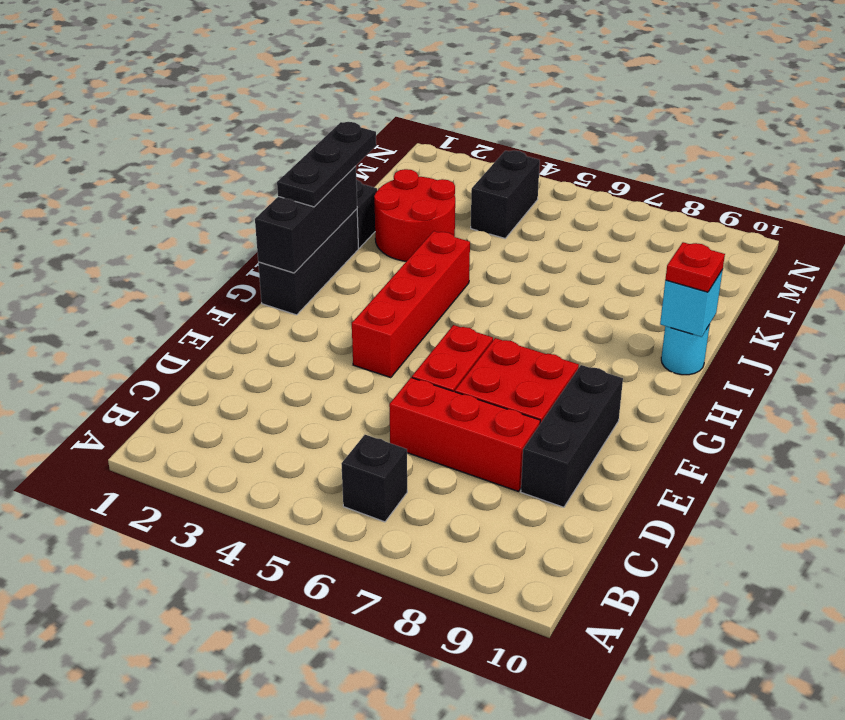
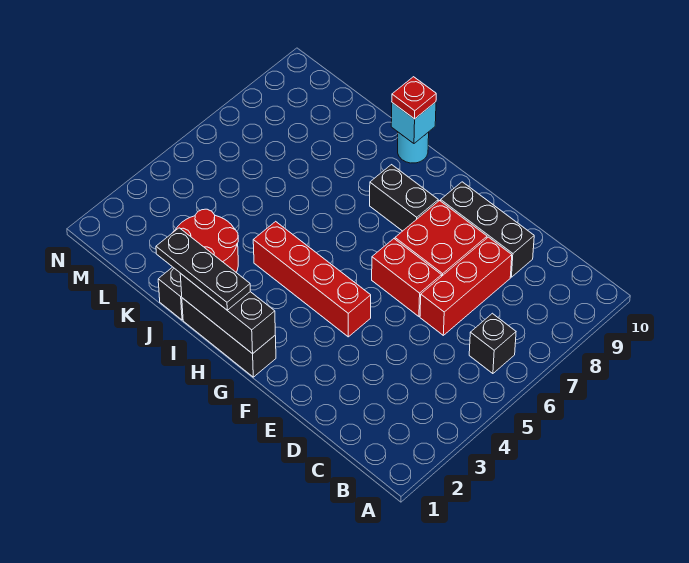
black brick L4:M4 level 1 -> black brick G8:H8 level 1

